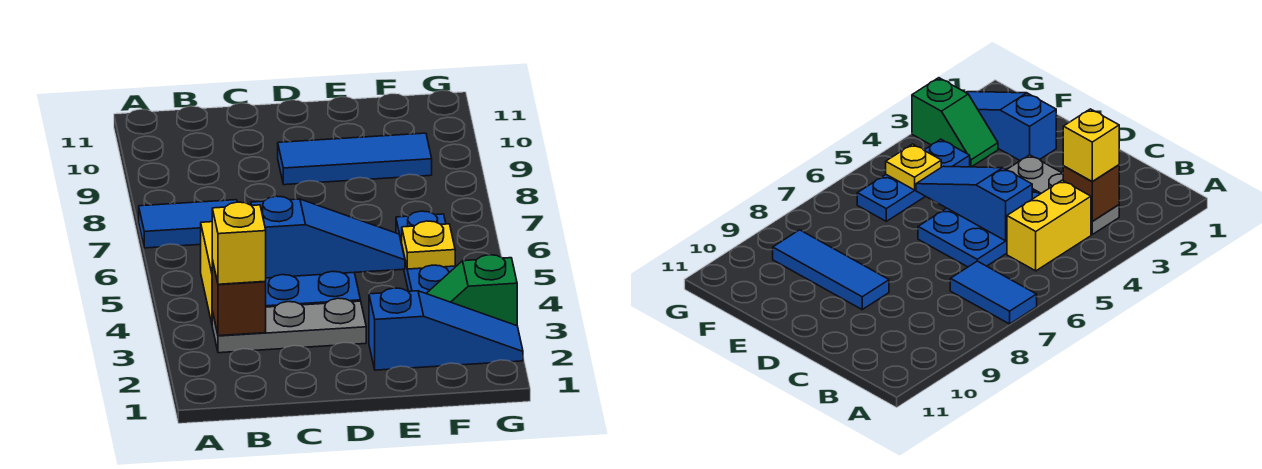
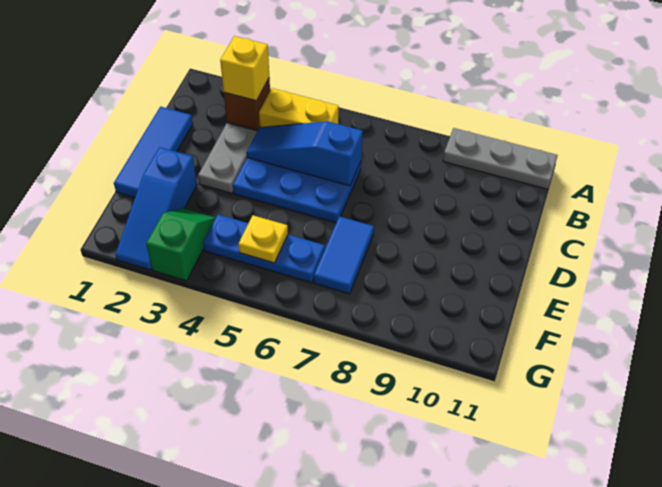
blue tile A7:B7 level 1 -> blue tile E7:F7 level 1
none -> grey plate A9:A11 level 1
blue slope C5:E5 level 2 top C -> blue slope C4:C6 level 2 top 6
blue tile D9:F9 level 1 -> blue tile C1:E1 level 1

